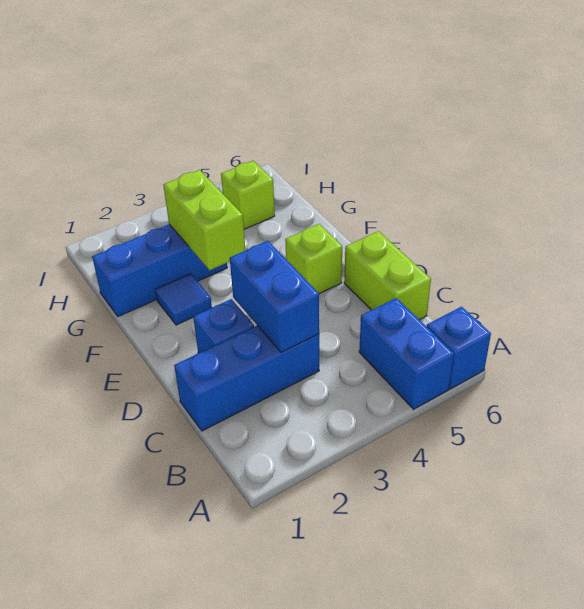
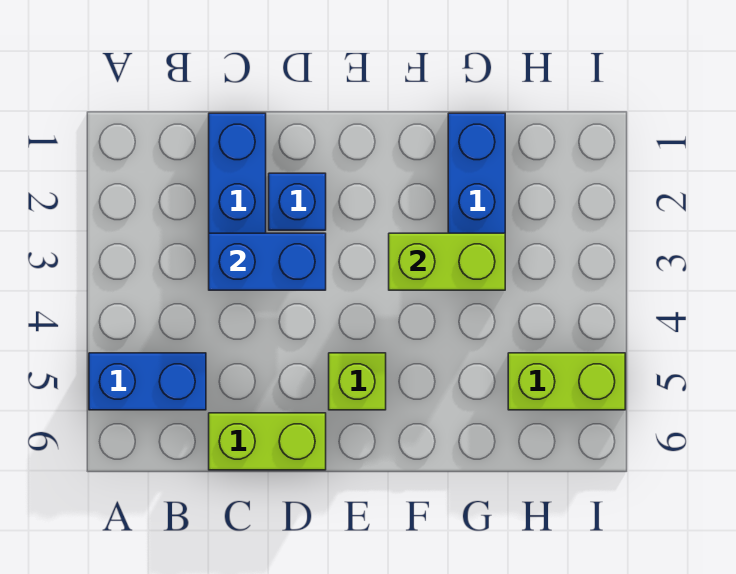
blue brick A6 level 1 -> none
blue tile F2 level 1 -> none
lime brick H5 level 1 -> lime brick H5:I5 level 1

